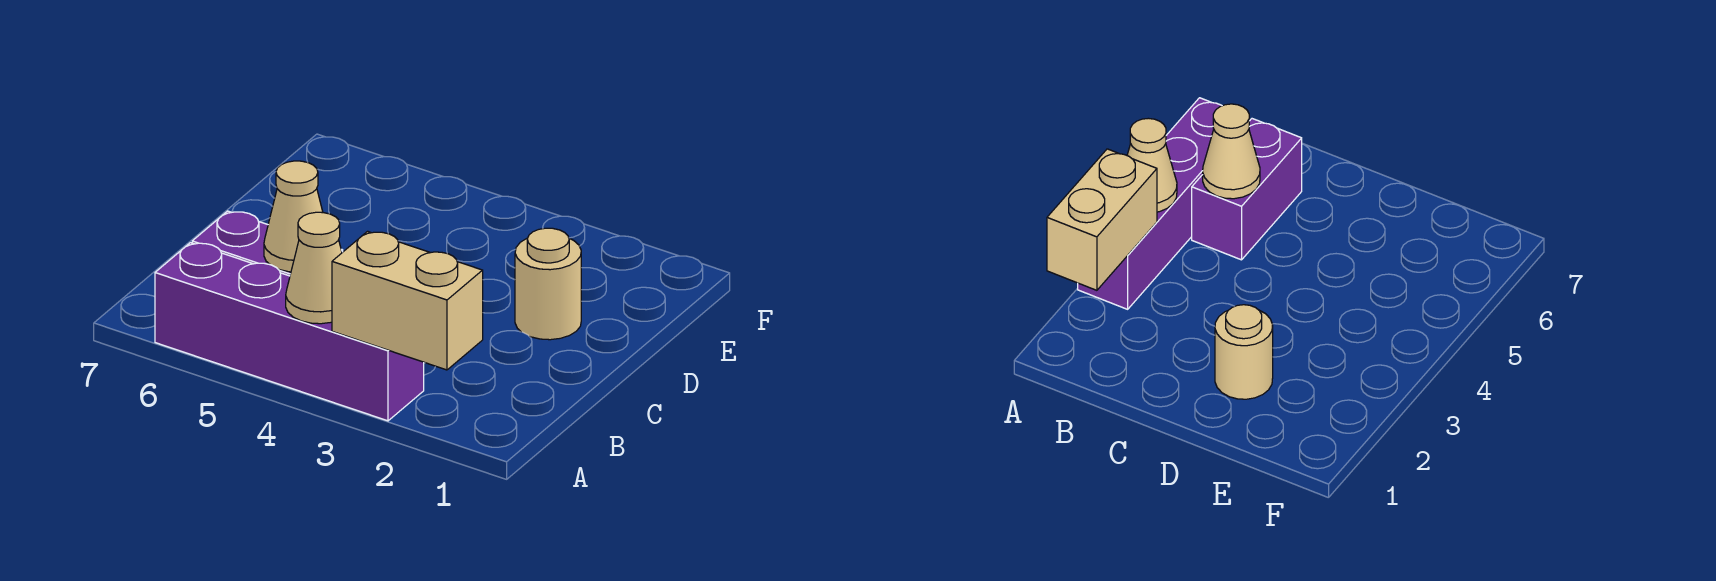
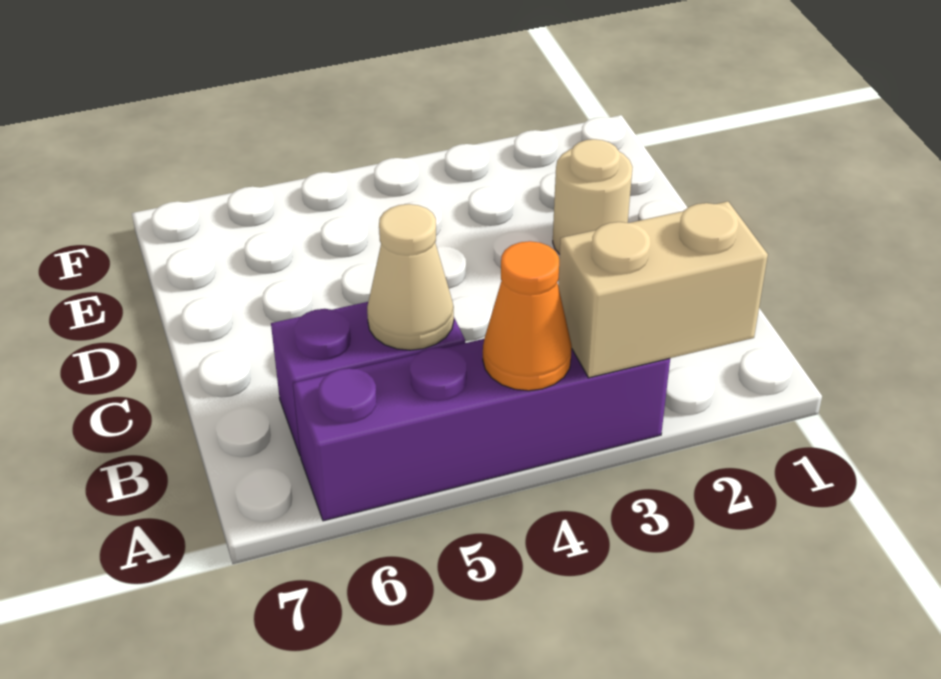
tan cone A4 level 2 -> orange cone A4 level 2

